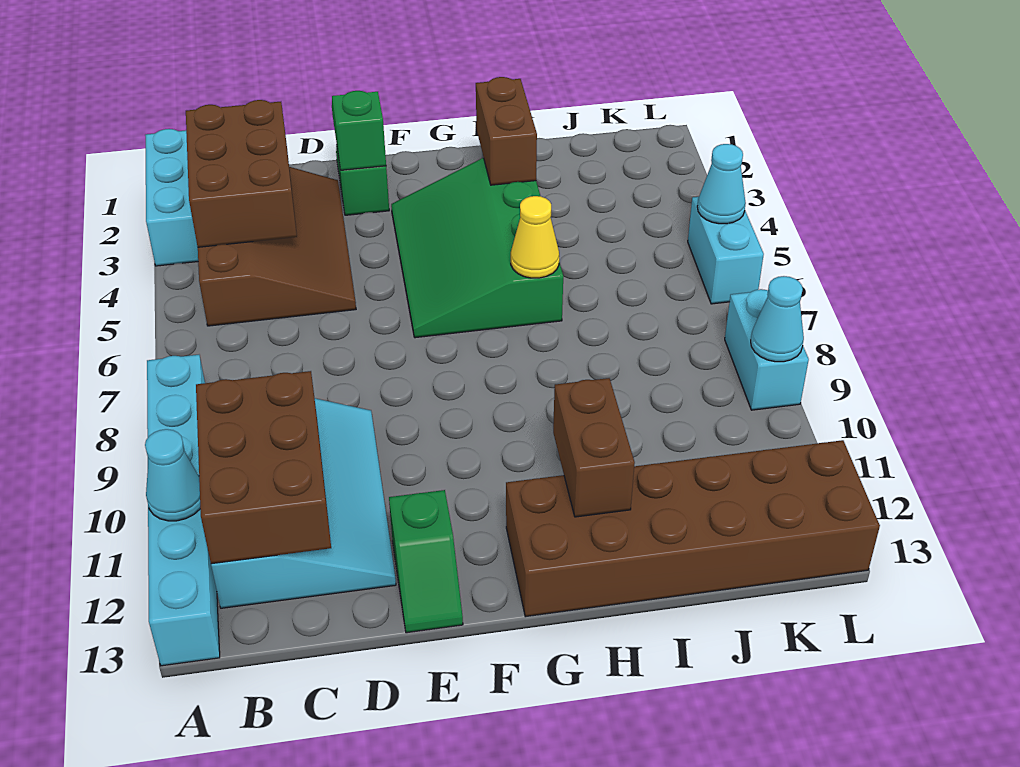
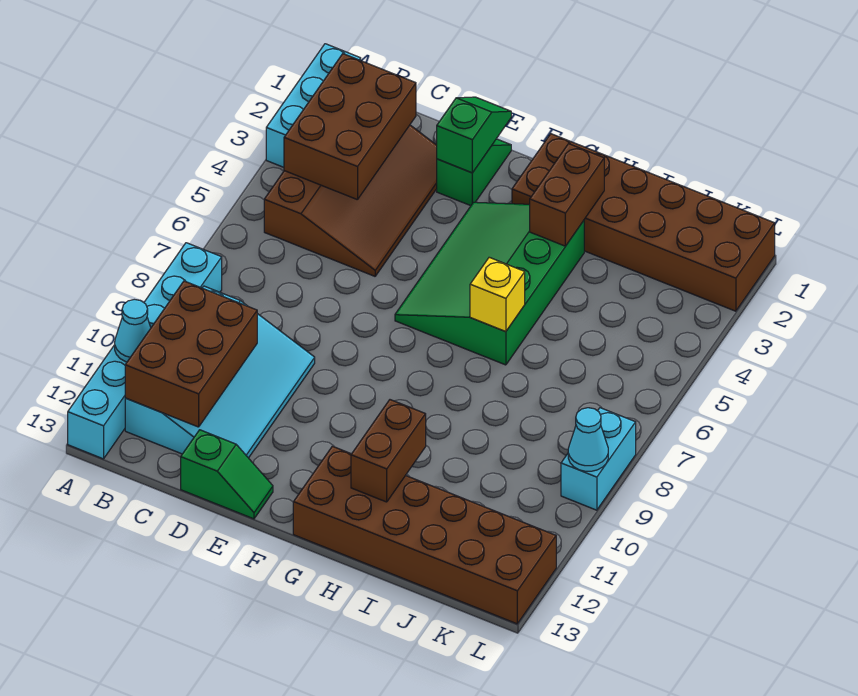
green slope E12:E13 level 1 top 12 -> green slope D13:E13 level 1 top D
none -> brown brick G1:L2 level 1
yellow cone H6 level 2 -> yellow brick H6 level 2
cyan brick L5:L6 level 1 -> none
cyan cone L5 level 2 -> none

